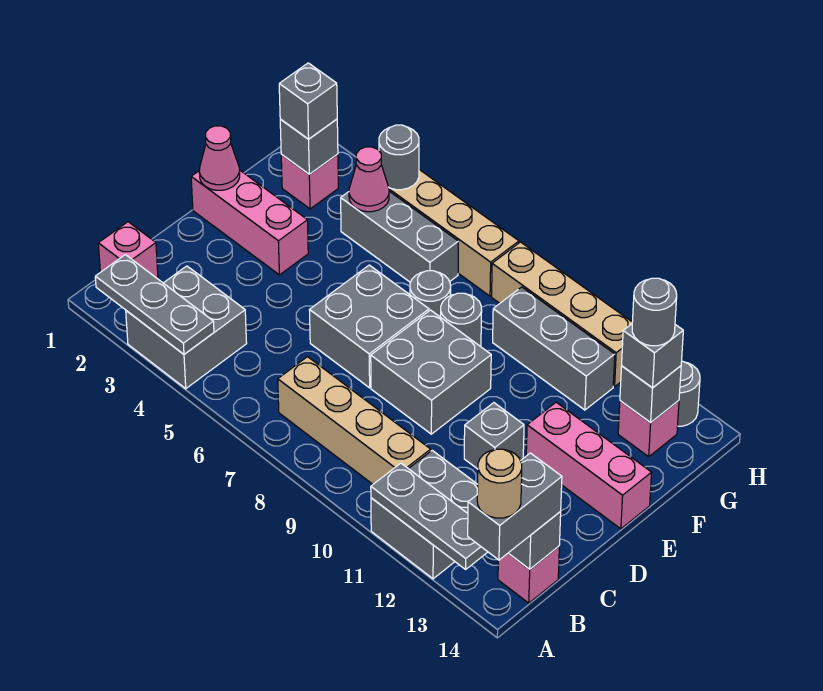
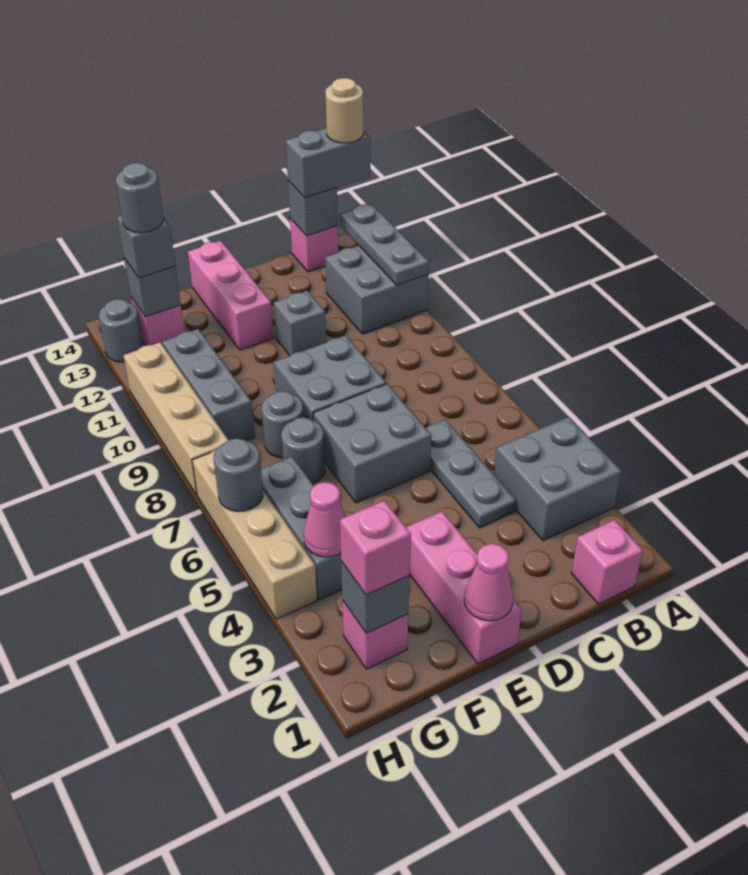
grey plate A2:A4 level 2 -> grey plate C4:C6 level 1
tan brick B7:B10 level 1 -> none
grey brick G2 level 3 -> pink brick G2 level 3
grey round brick H4 level 2 -> grey round brick H6 level 2

